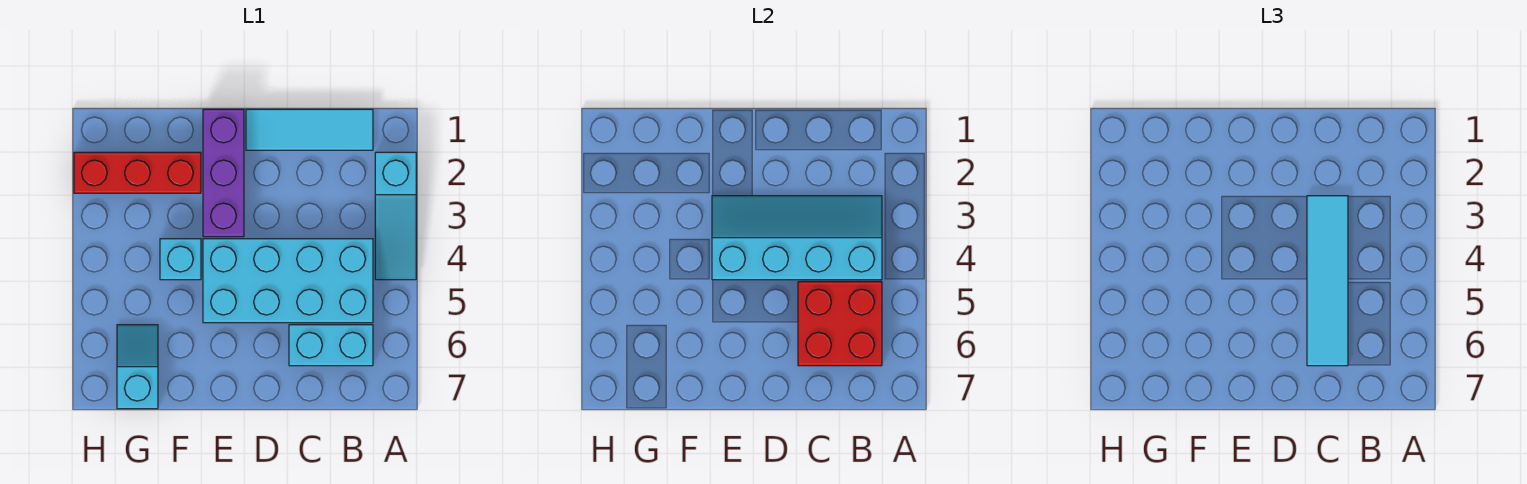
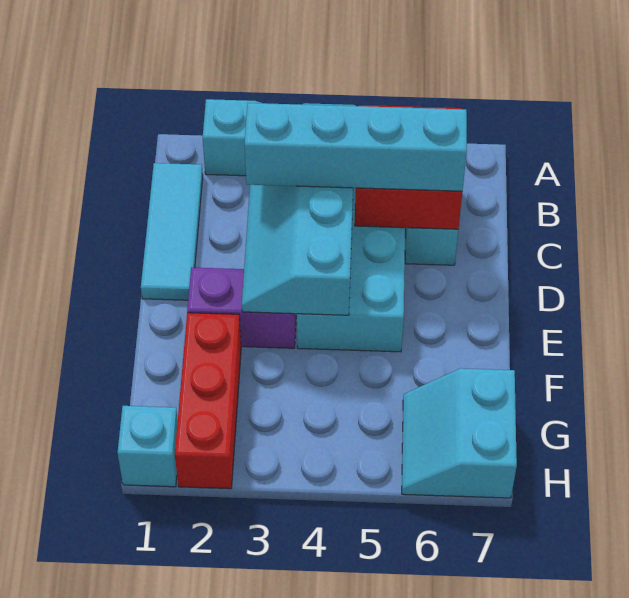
cyan tile C3:C6 level 3 -> cyan brick C3:C6 level 3
purple brick E1:E3 level 1 -> purple brick E2:E3 level 1
cyan brick F4 level 1 -> cyan brick H1 level 1
cyan slope G6:G7 level 1 top 7 -> cyan slope G6:H7 level 1 top 7

